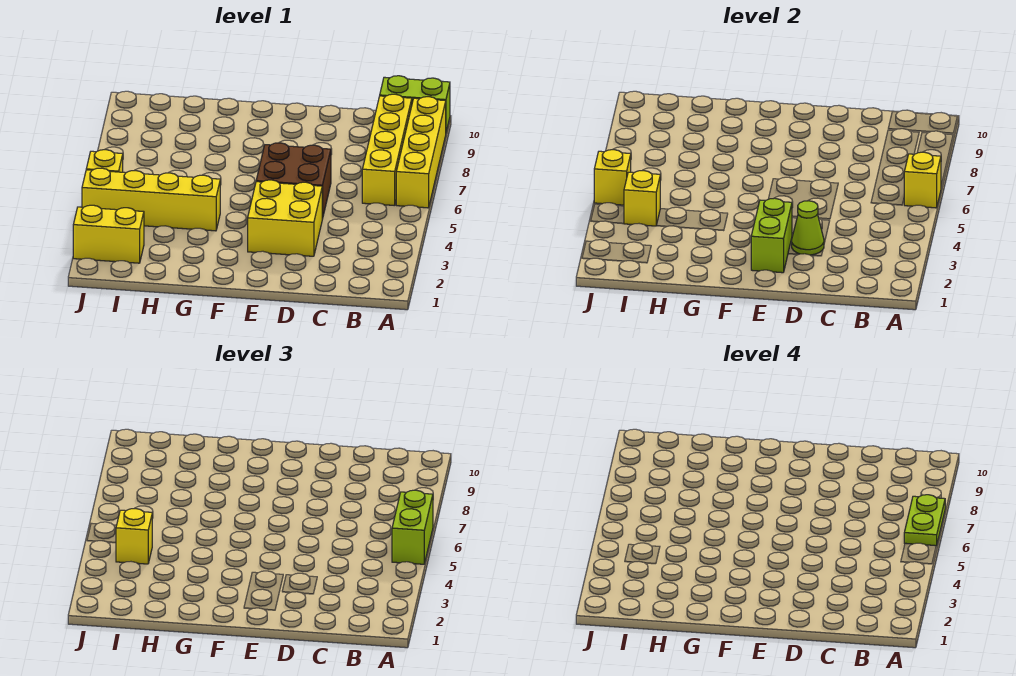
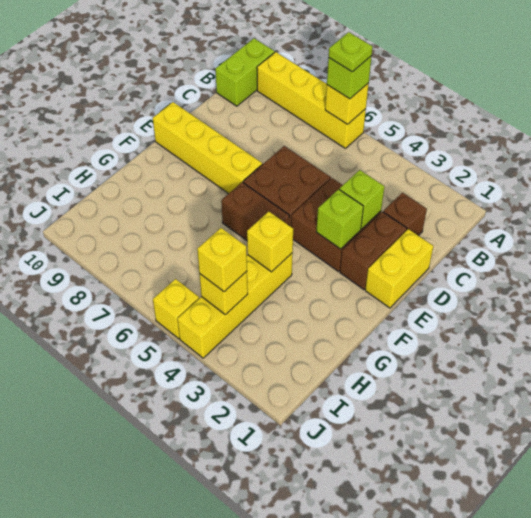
lime brick A5:A6 level 3 -> lime brick A6 level 3
lime plate A6:A7 level 4 -> lime plate A6 level 4
yellow brick B6:B9 level 1 -> yellow brick E7:E10 level 1
none -> brown brick C2 level 1
none -> brown brick D2:E2 level 1
yellow brick D3:E4 level 1 -> brown brick D3:E4 level 1
lime cone D3 level 2 -> lime brick D3 level 2
lime brick E2:E3 level 2 -> lime brick E3 level 2
none -> brown brick F5:F6 level 1
yellow brick I2:J2 level 1 -> yellow brick D1:E1 level 1
yellow brick J5 level 2 -> yellow brick G4 level 2

